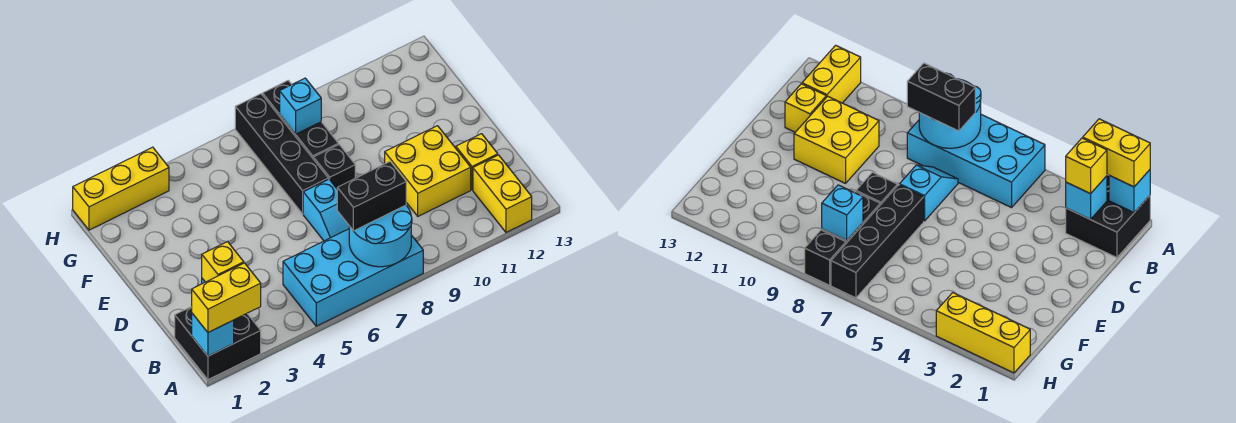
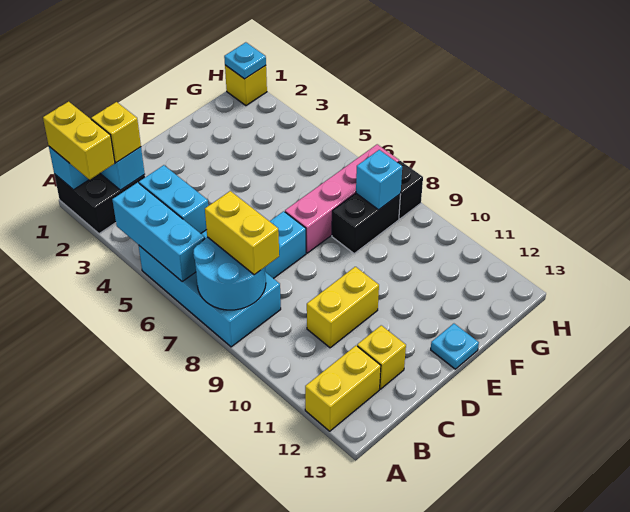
none -> cyan brick A4:A6 level 2
none -> cyan brick B4:B5 level 2
black brick B7:B8 level 3 -> yellow brick B7:B8 level 3
yellow brick C10:D11 level 1 -> yellow brick C10:D10 level 1
black brick E7:H7 level 1 -> pink brick E7:H7 level 1
black brick E8 level 1 -> none
none -> cyan plate E13 level 1
yellow brick H1:H3 level 1 -> yellow brick H1 level 1
none -> cyan plate H1 level 2

